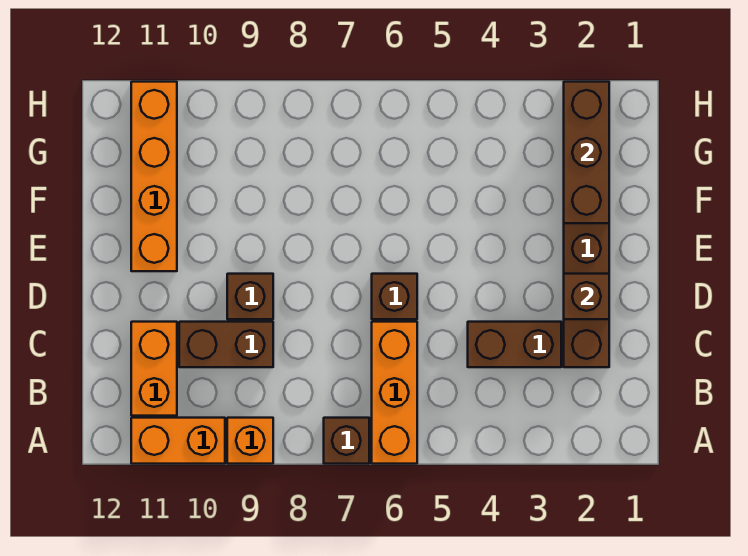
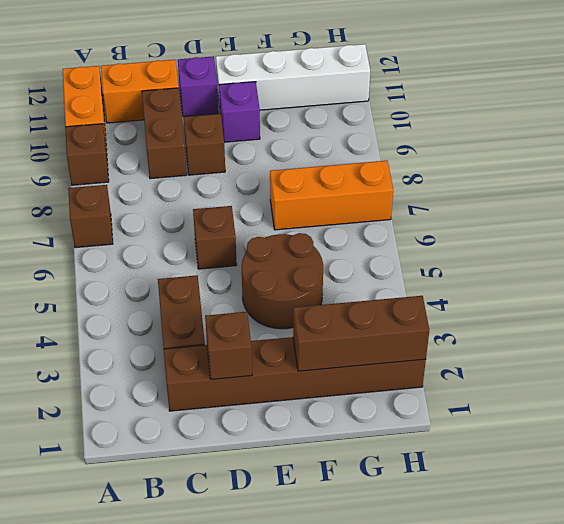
orange brick A6:C6 level 1 -> orange brick F7:H7 level 1
orange brick A9 level 1 -> brown brick A9 level 1
none -> purple brick D11 level 1
none -> brown round brick E4:F5 level 1
none -> purple brick E10 level 1
orange brick E11:H11 level 1 -> white brick E11:H11 level 1

